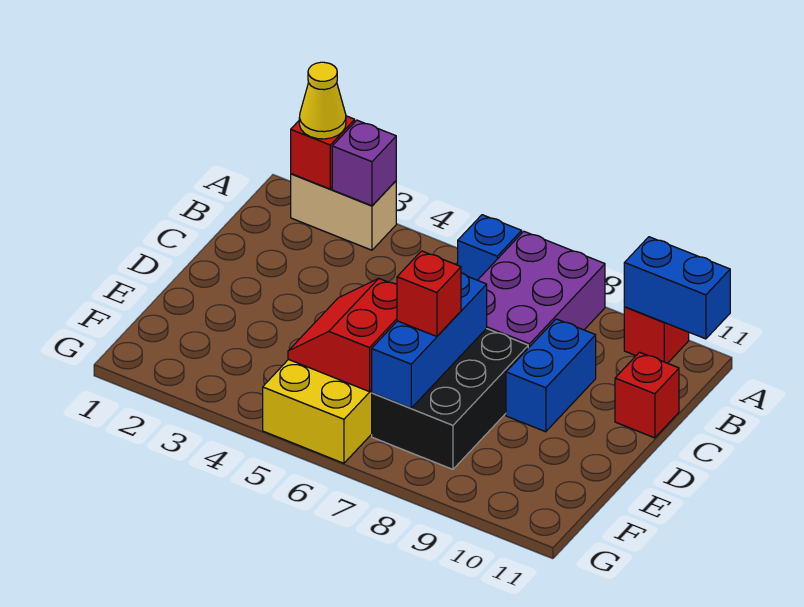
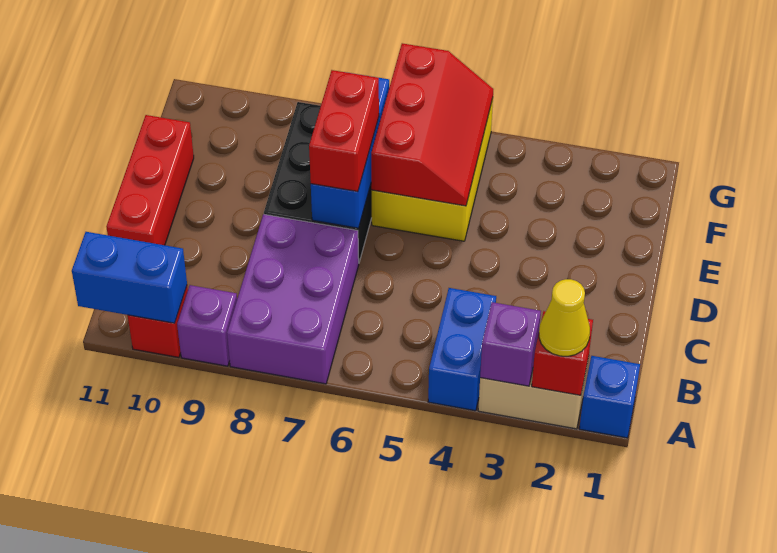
blue brick A6 level 1 -> blue brick A1 level 1
none -> purple brick A9 level 1
blue brick C9:D9 level 1 -> blue brick A4:B4 level 1
red brick C11 level 1 -> red brick C11:E11 level 1
red slope E5:F6 level 2 top 6 -> red slope E5:G6 level 2 top 6
red brick E7 level 3 -> red brick D7:E7 level 3

